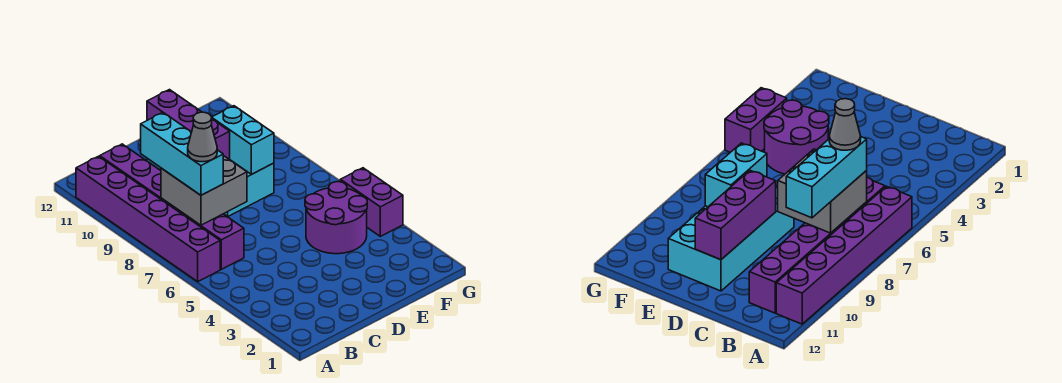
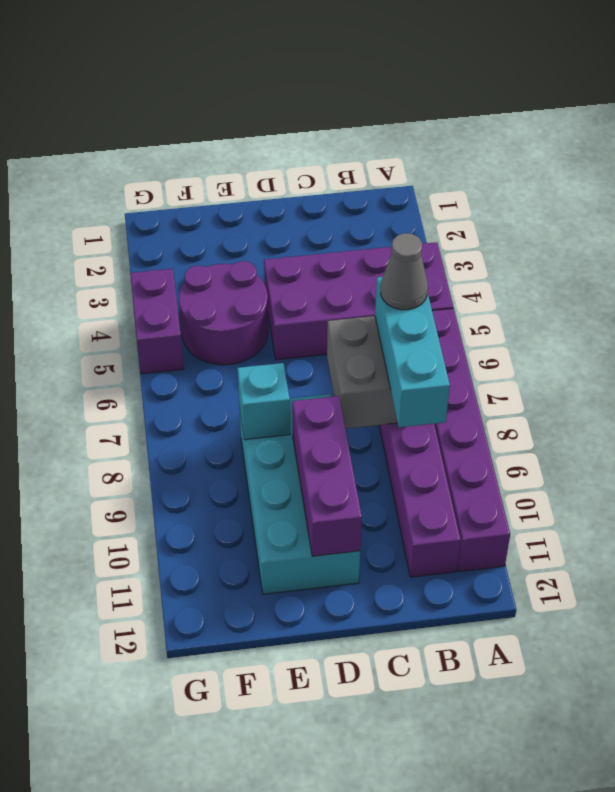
none -> purple brick A4:D5 level 1
cyan brick E8:E9 level 2 -> cyan brick E8 level 2

